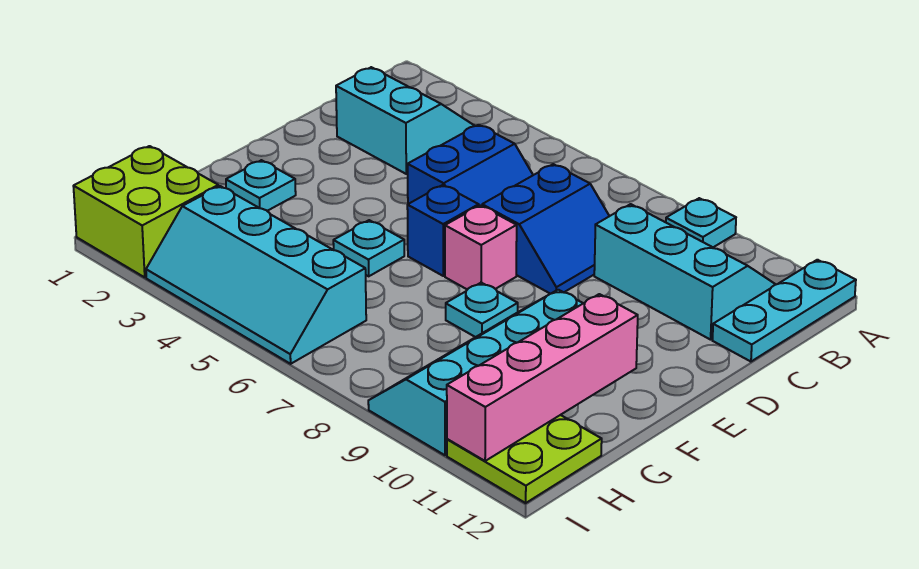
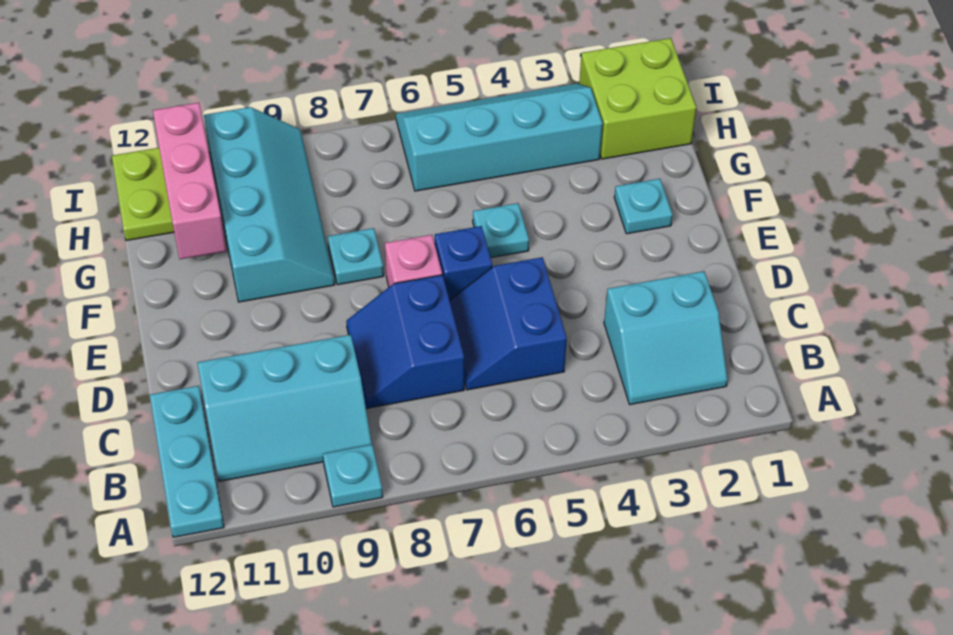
pink brick F11:I11 level 2 -> pink brick G11:I11 level 2

